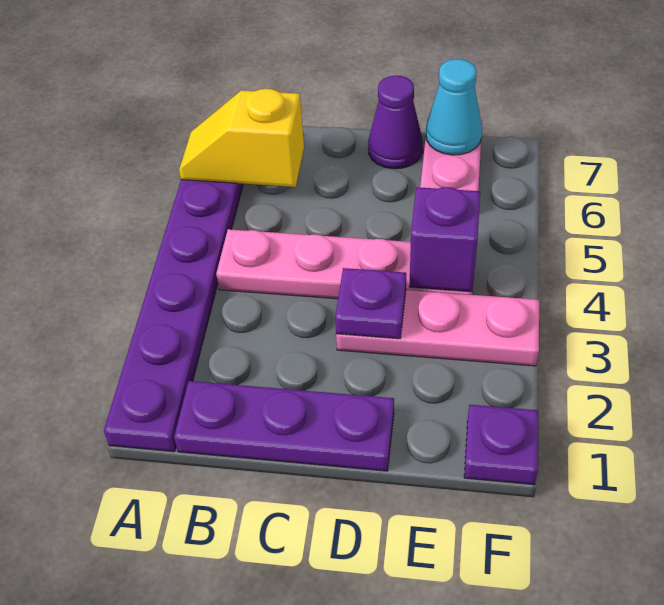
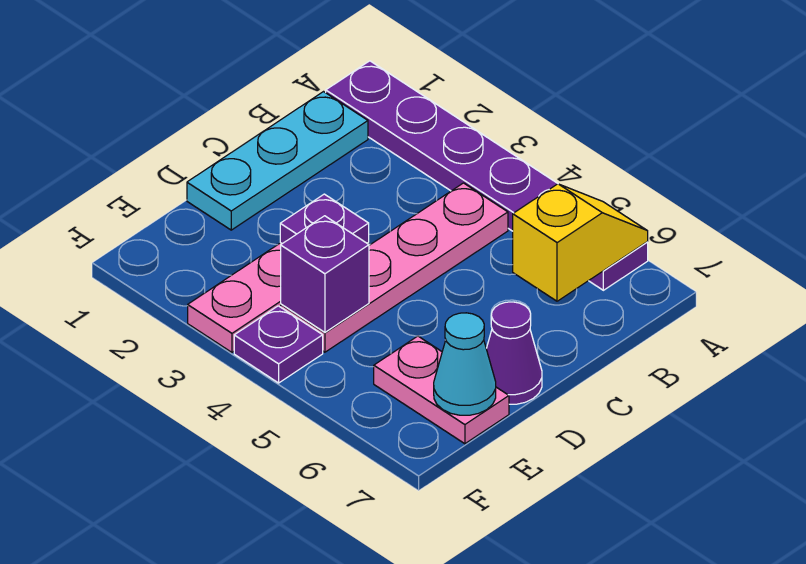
purple plate B1:D1 level 1 -> cyan plate B1:D1 level 1
purple plate F1 level 1 -> purple plate F4 level 1

